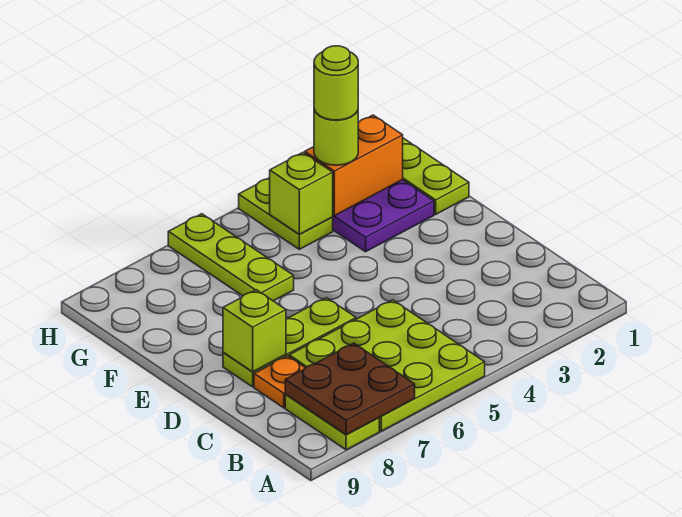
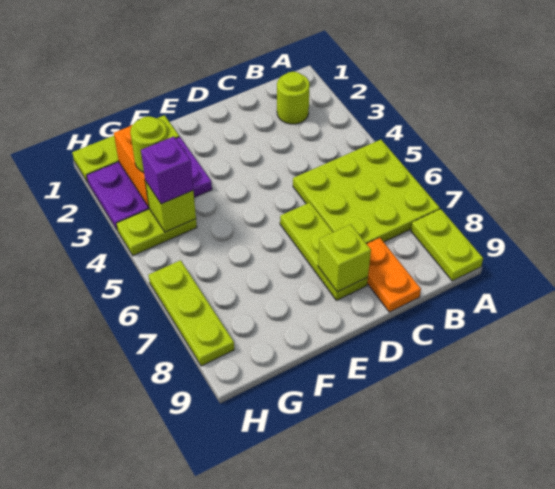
brown plate A7:B8 level 2 -> none
lime plate A8:B8 level 1 -> lime plate A8:A9 level 1
orange plate C8 level 1 -> orange plate C8:C9 level 1
lime plate F6:H6 level 1 -> lime plate H6:H8 level 1
lime round brick G3 level 4 -> lime round brick B2 level 1
none -> purple brick G4 level 3

